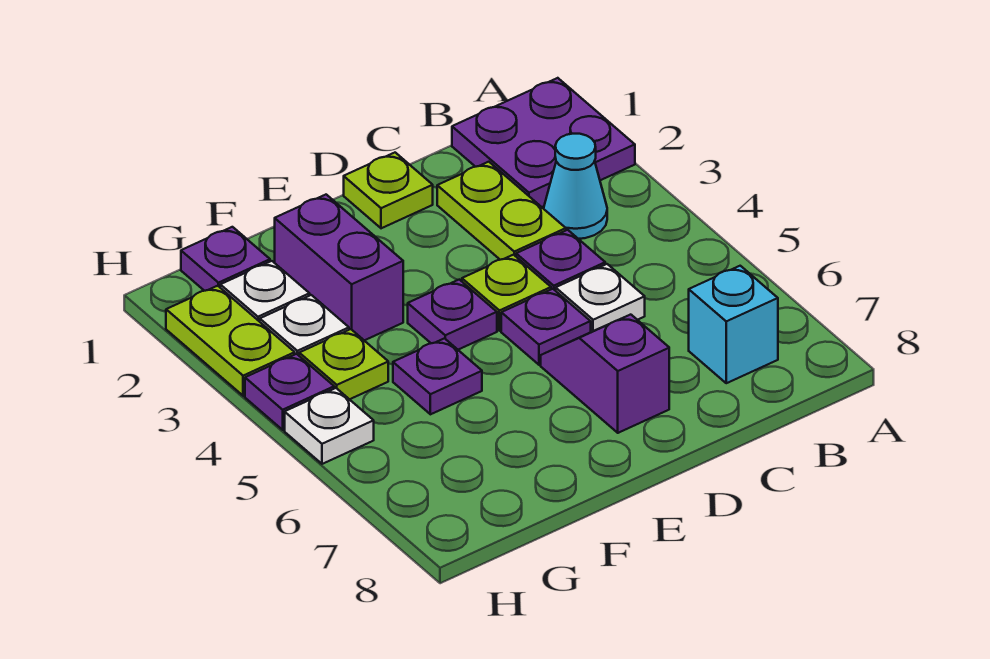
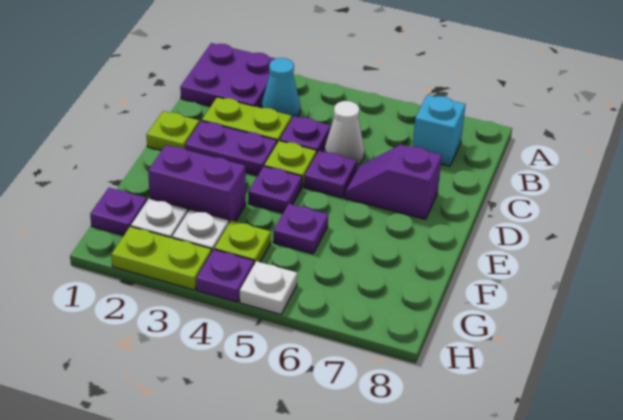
white plate C5 level 1 -> white cone C5 level 1
none -> purple plate D2:D3 level 1

